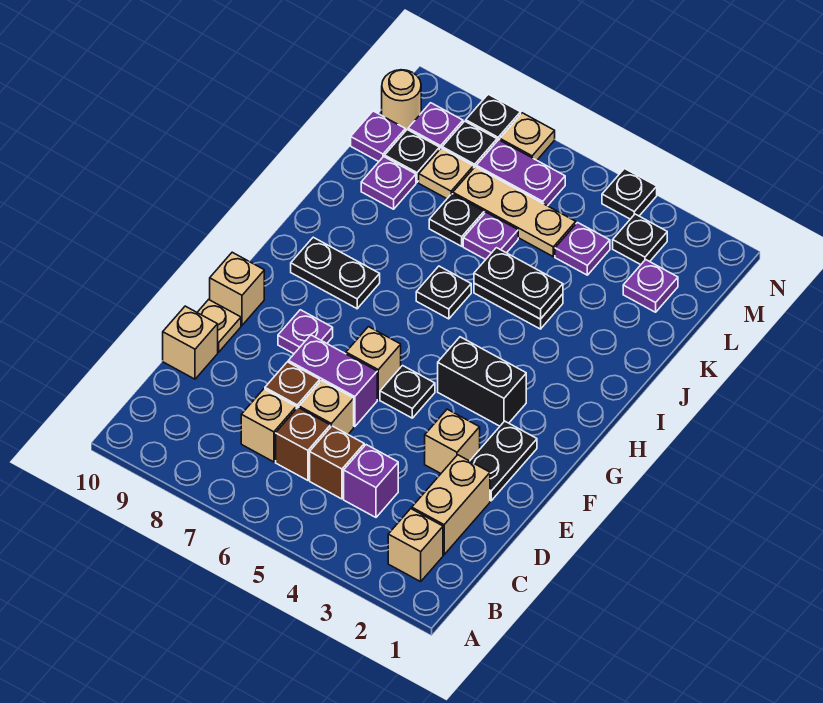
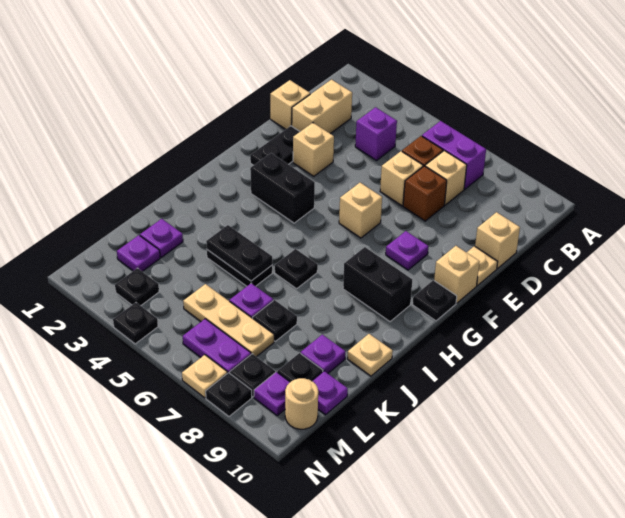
tan brick B2 level 1 -> tan brick D1 level 1
brown brick C5 level 1 -> none
purple brick E6:E7 level 1 -> purple brick B6:B7 level 1
black plate F5 level 1 -> black plate G10 level 1
black plate H8:H9 level 1 -> black brick H8:H9 level 1
purple plate L4 level 1 -> purple plate K2 level 1
tan plate L8 level 1 -> tan plate J10 level 1

